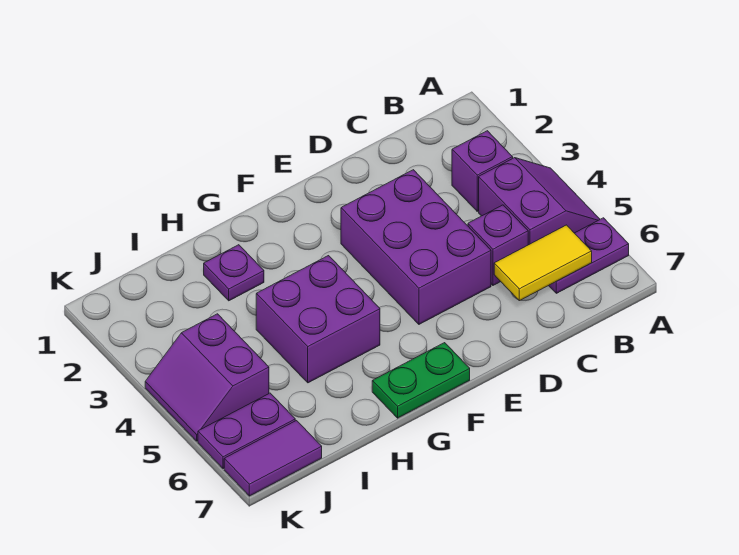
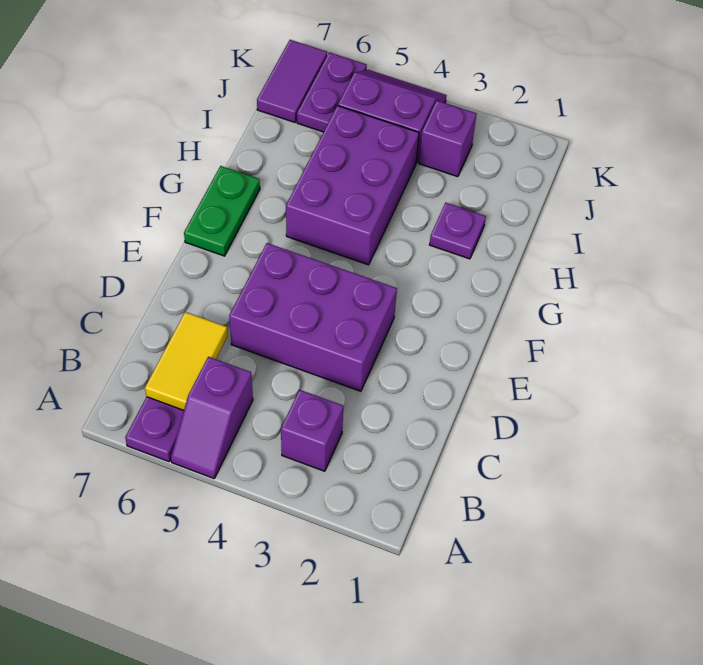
purple slope A4:B5 level 1 top B -> purple slope A5:B5 level 1 top B
purple brick C5 level 1 -> purple brick J3 level 1
purple brick G4:H5 level 1 -> purple brick G4:I5 level 1

